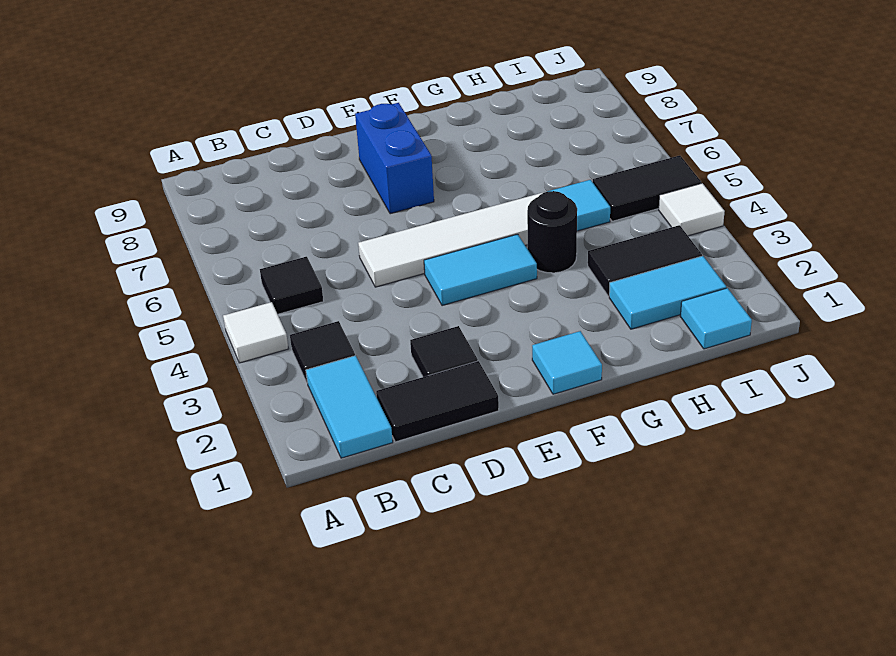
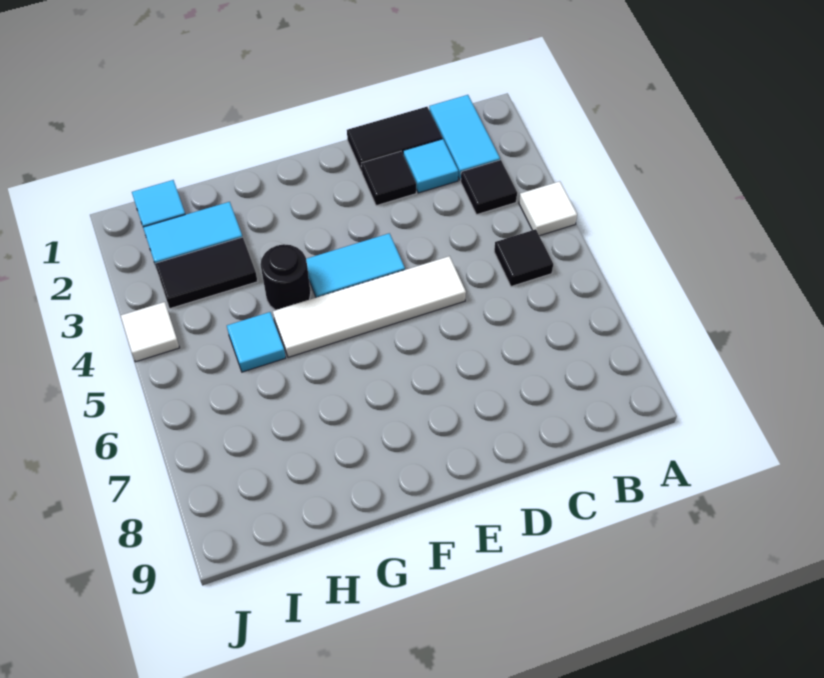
blue brick E7:E8 level 1 -> none
cyan tile F1 level 1 -> cyan tile C2 level 1
black tile I5:J5 level 1 -> none

